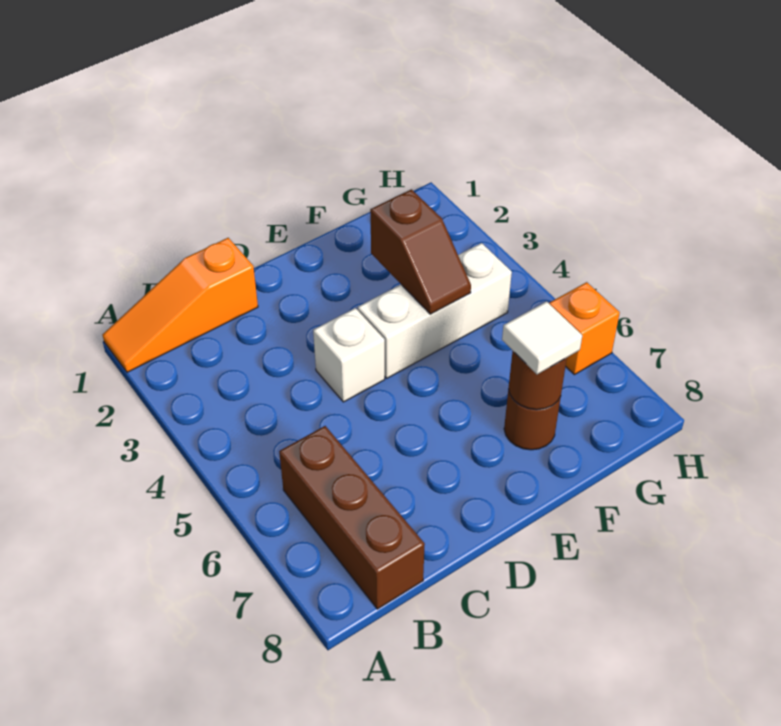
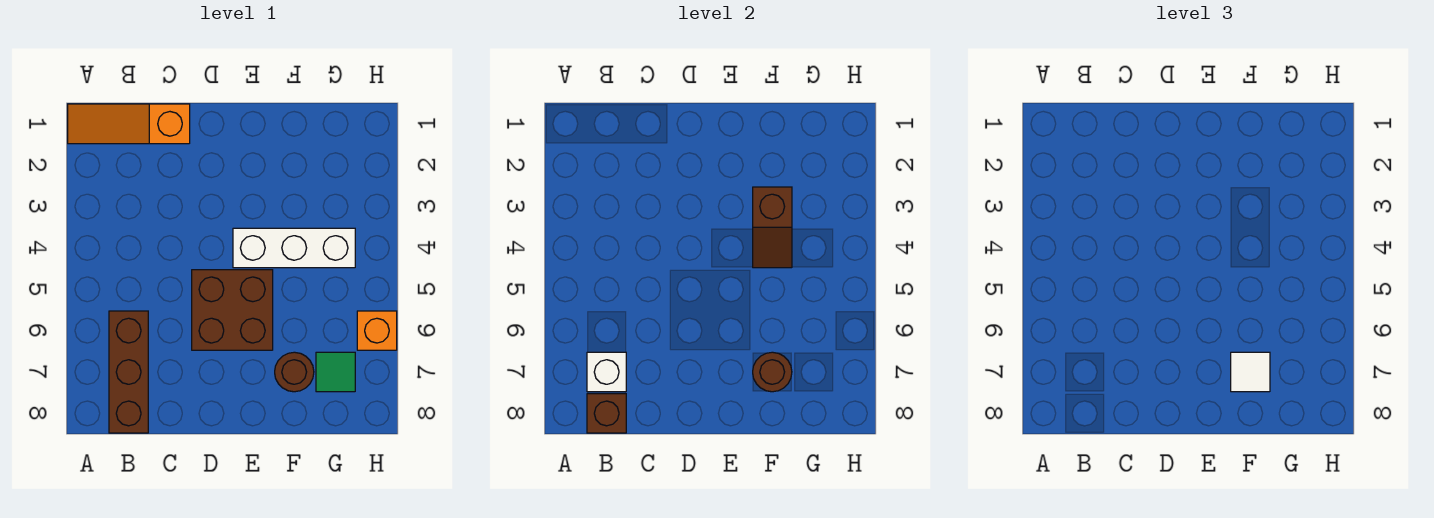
none -> brown brick B8 level 2
white brick D4 level 1 -> white brick B7 level 2
none -> brown brick D5:E6 level 1
none -> green tile G7 level 1

